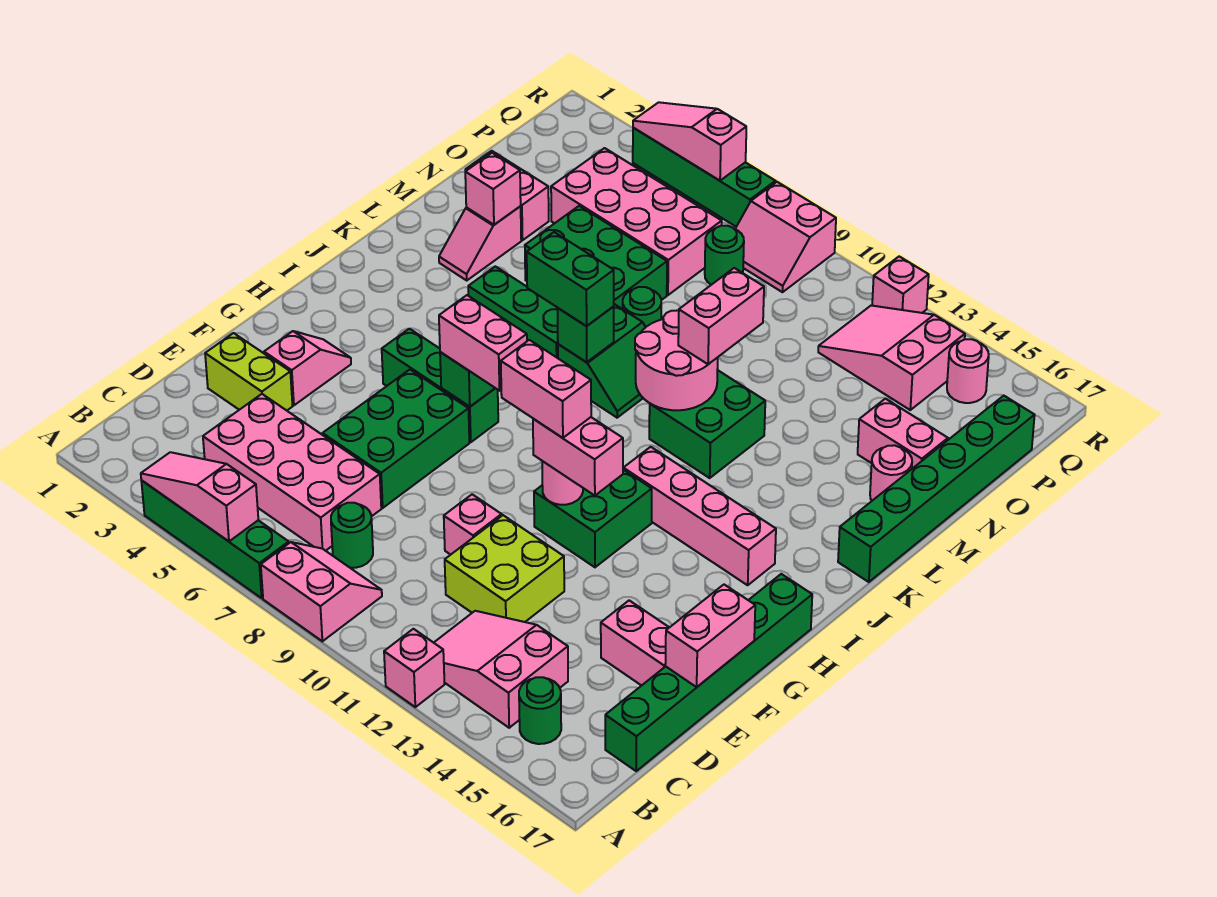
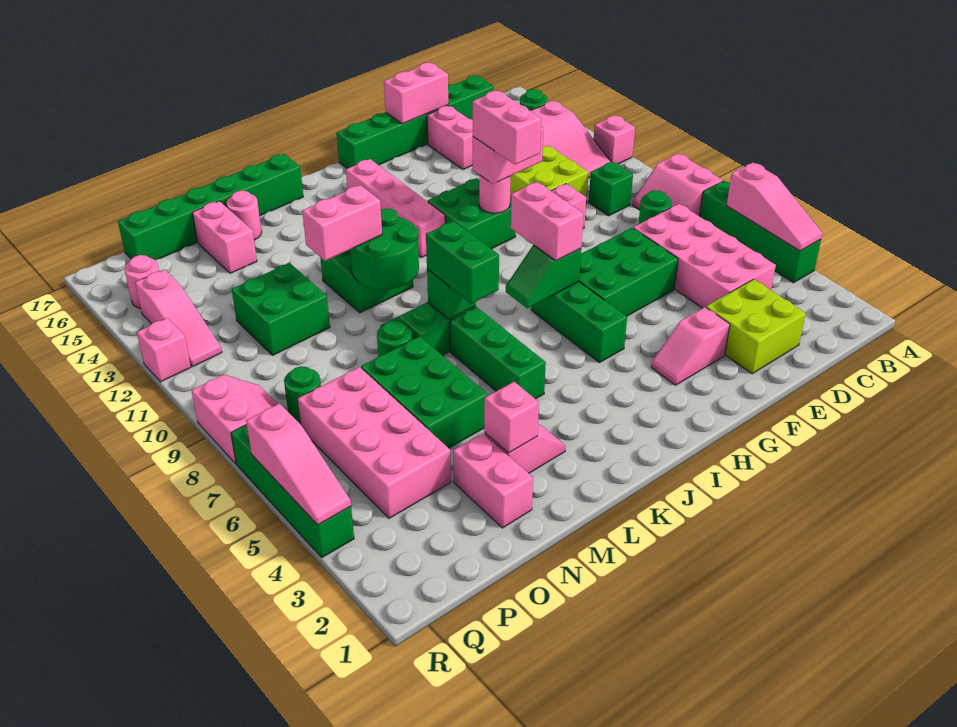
none -> green brick C10 level 1
lime brick E2:E3 level 1 -> lime brick D2:E3 level 1
pink brick G11:G12 level 3 -> pink brick F11:G11 level 3
pink round brick K10:L11 level 2 -> green round brick K10:L11 level 2
none -> green brick N11:O12 level 1
pink slope P12:Q14 level 1 top 14 -> pink slope Q12:Q14 level 1 top 14

